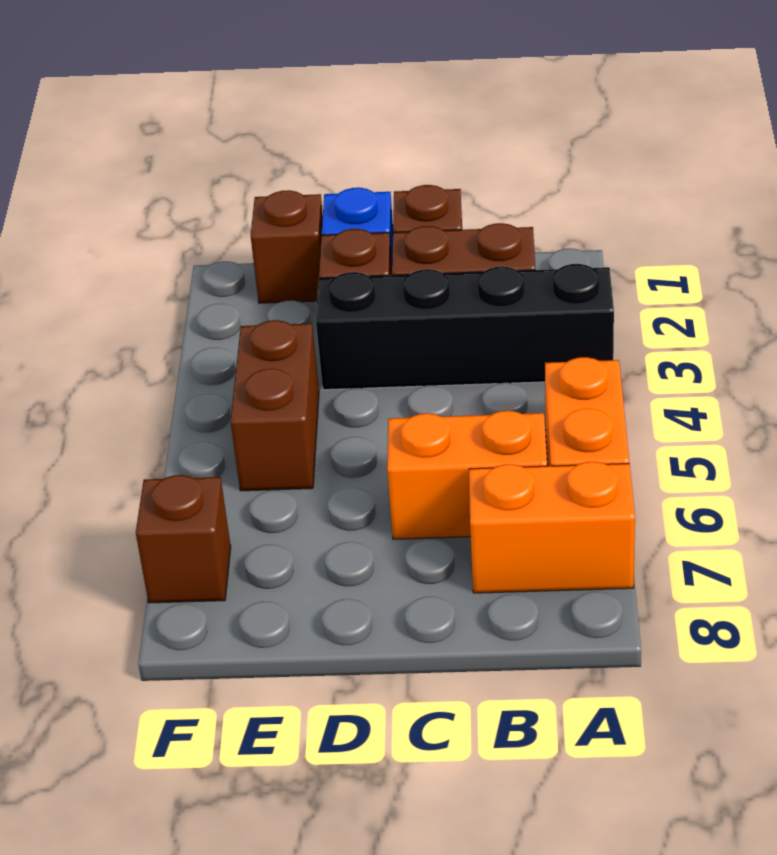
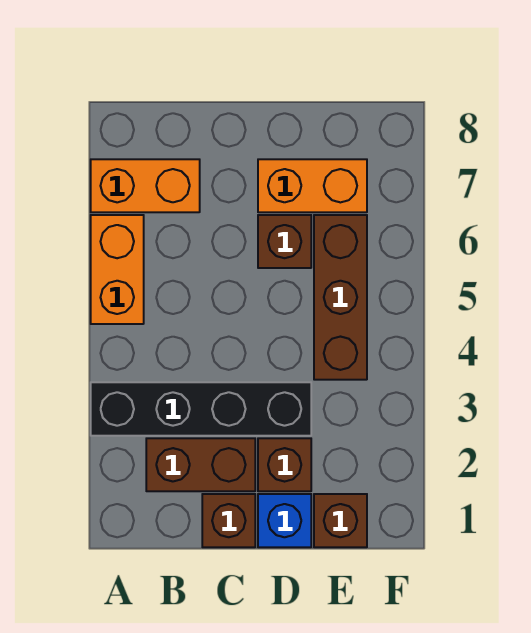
orange brick B6:C6 level 1 -> orange brick D7:E7 level 1
brown brick E4:E5 level 1 -> brown brick E4:E6 level 1
brown brick F7 level 1 -> brown brick D6 level 1

